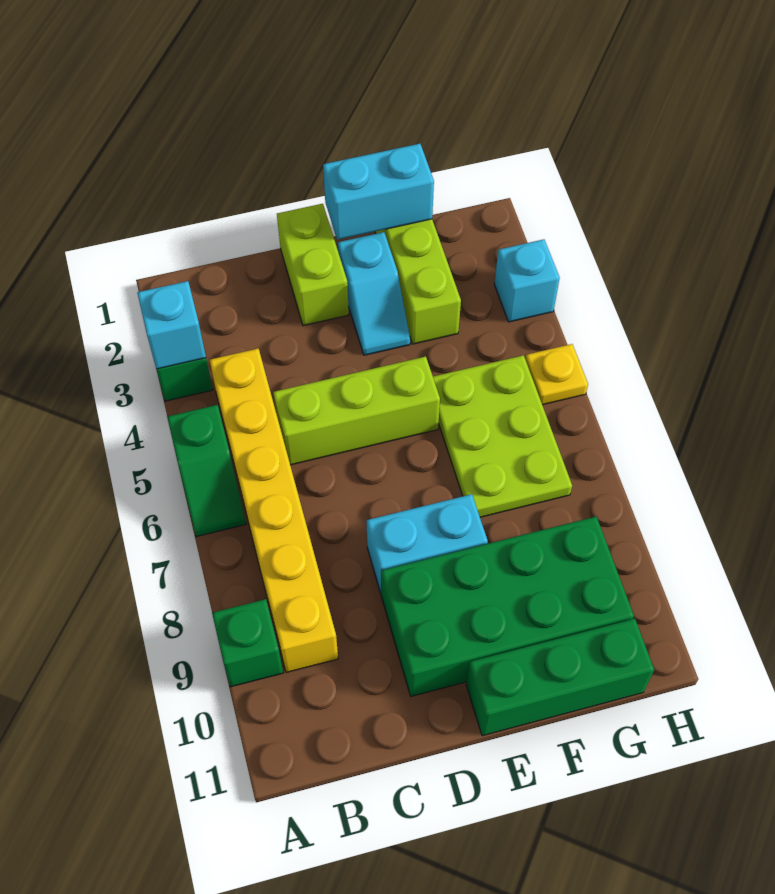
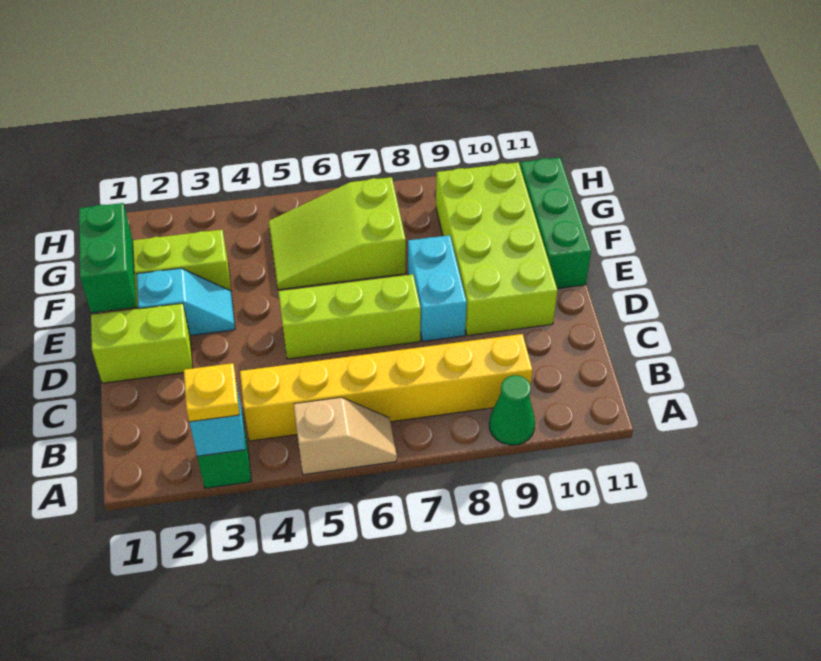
green slope A5:A6 level 1 top 5 -> tan slope A5:A6 level 1 top 5
green brick A9 level 1 -> green cone A9 level 1
lime brick C5:E5 level 1 -> lime brick D5:D7 level 1
green brick D9:G10 level 1 -> lime brick D9:G10 level 1
cyan brick E1:F1 level 2 -> green brick E1:F1 level 2
lime plate F5:G7 level 1 -> lime slope F5:G7 level 1 top 7
cyan brick H3 level 1 -> none
yellow plate H5 level 1 -> yellow plate A3 level 3

